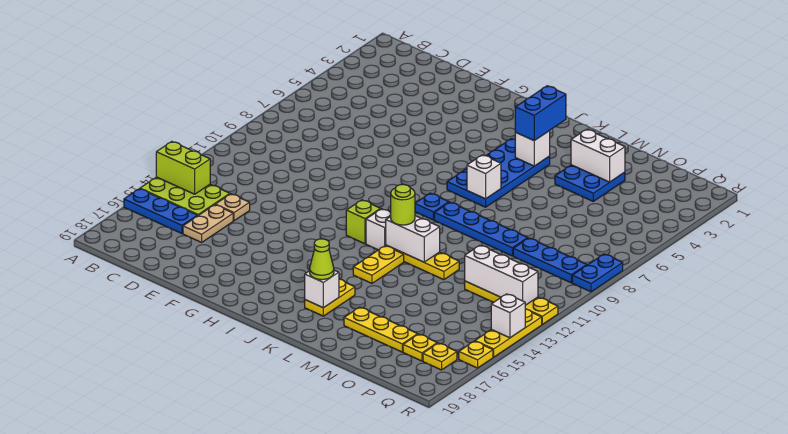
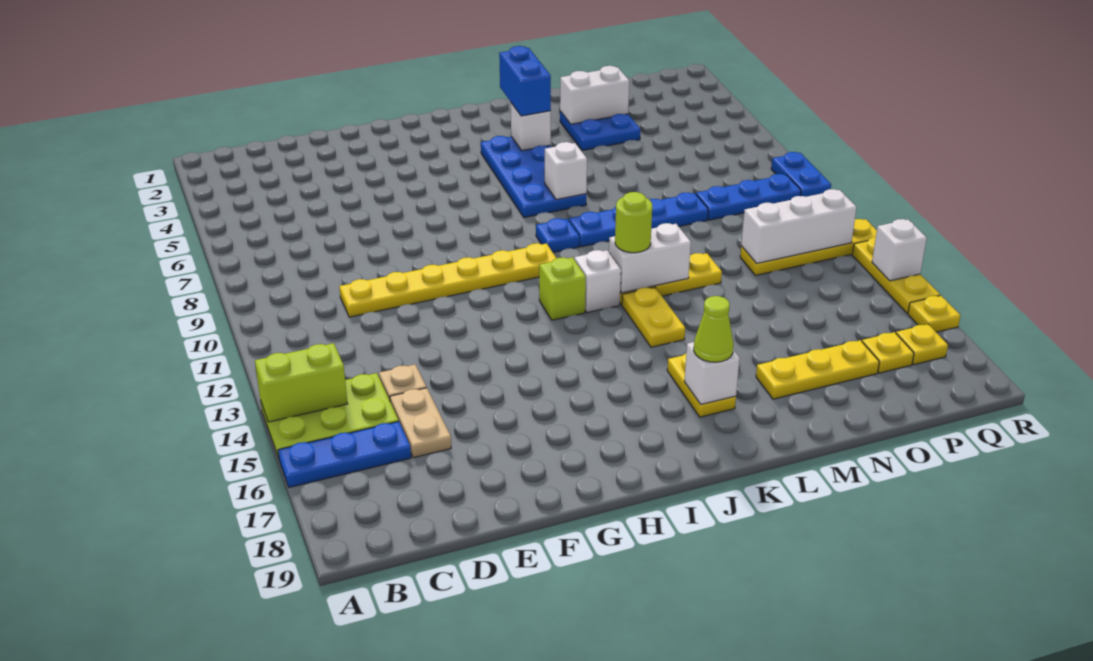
none -> yellow plate D10:I10 level 1

